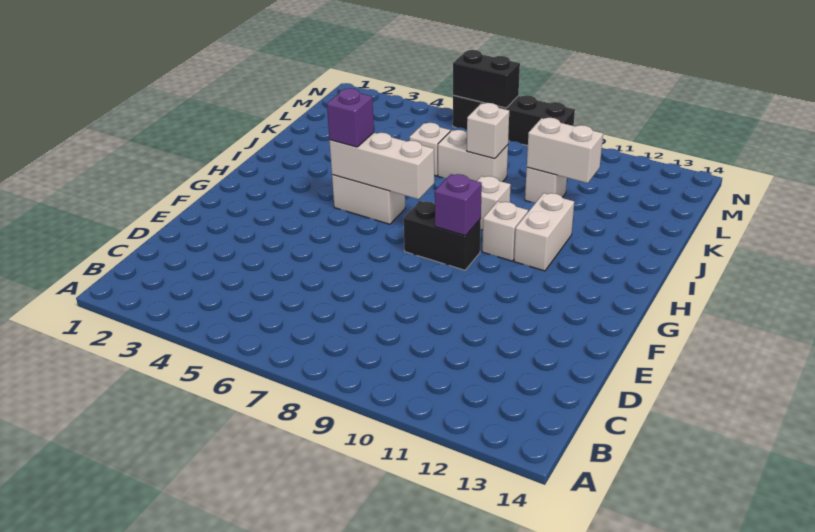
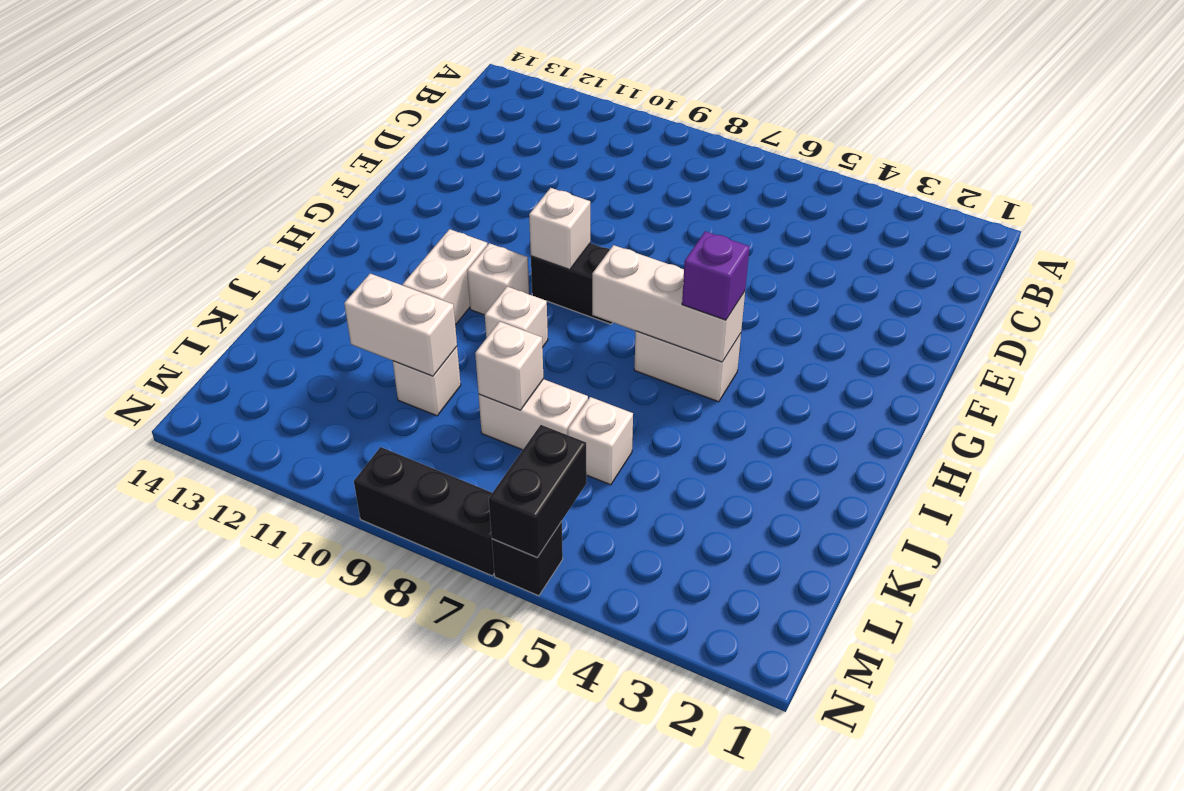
purple brick G9 level 2 -> white brick G9 level 2
black brick N6:N7 level 2 -> black brick M6:N6 level 2

